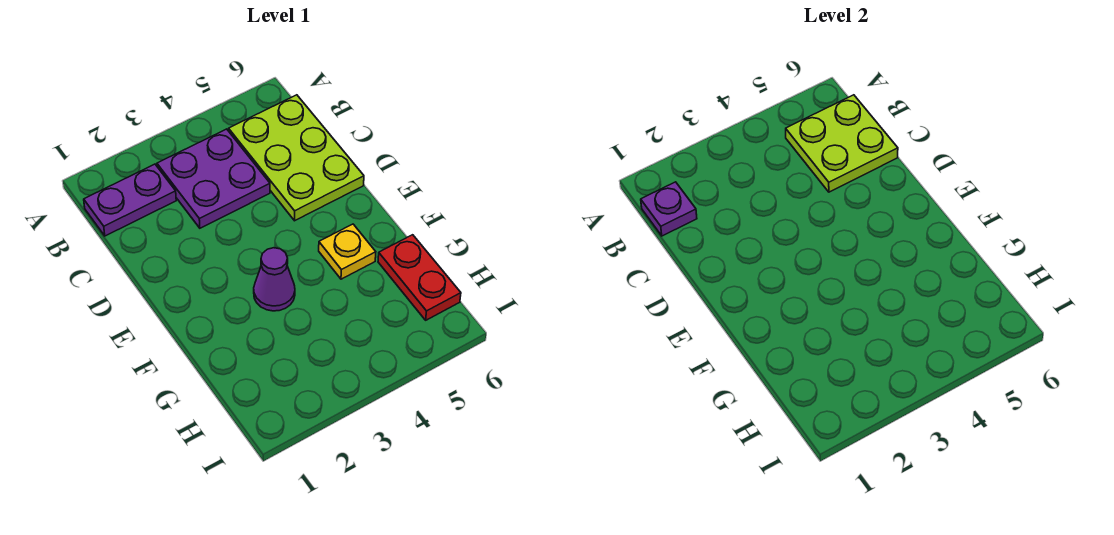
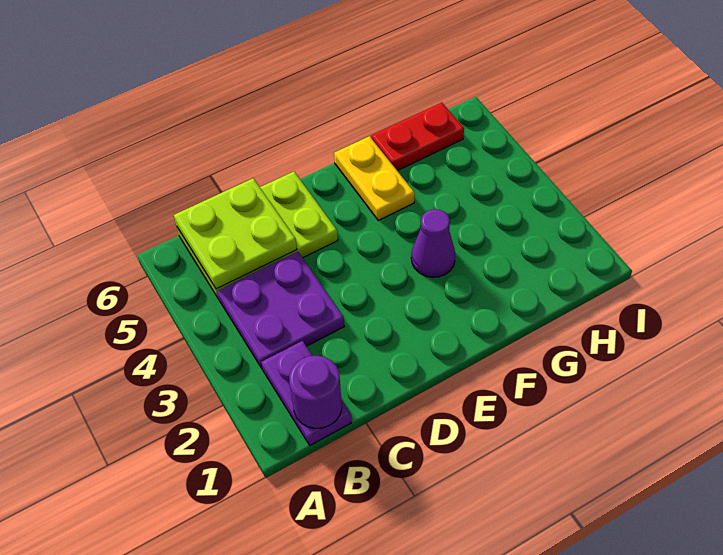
purple plate B1 level 2 -> purple round brick B1 level 2
yellow plate F5 level 1 -> yellow plate F5:F6 level 1

